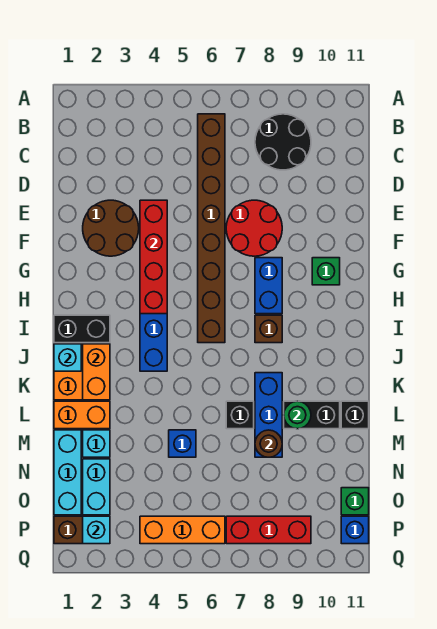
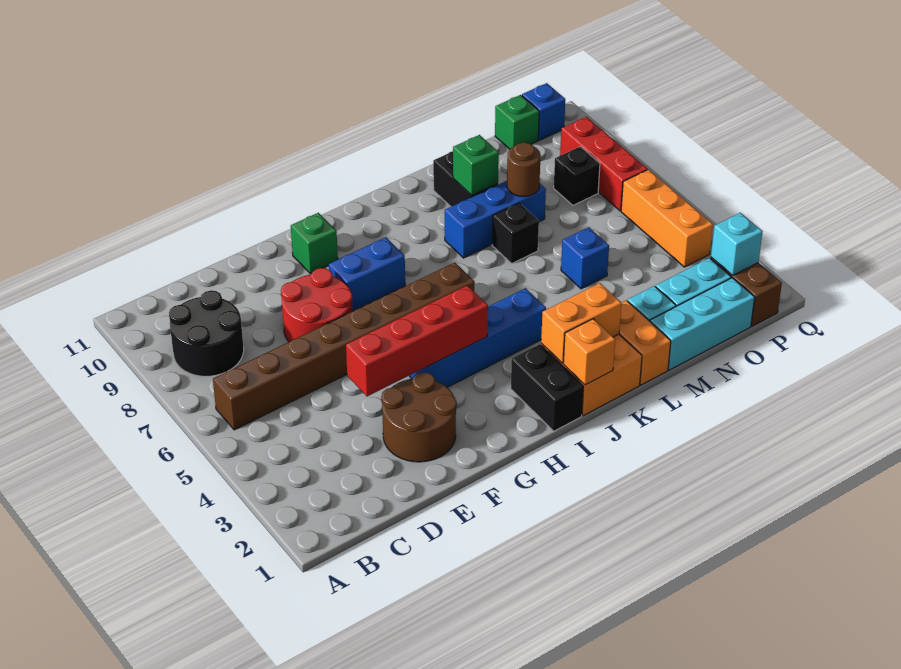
brown brick I8 level 1 -> none
cyan brick J1 level 2 -> orange brick J1 level 2
green round brick L9 level 2 -> green brick L9 level 2
black brick L11 level 1 -> black brick O8 level 1

